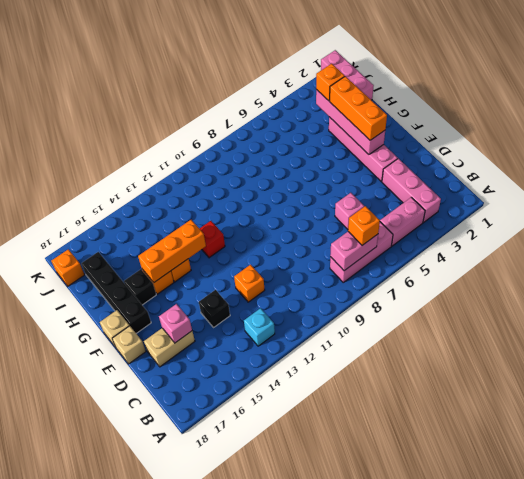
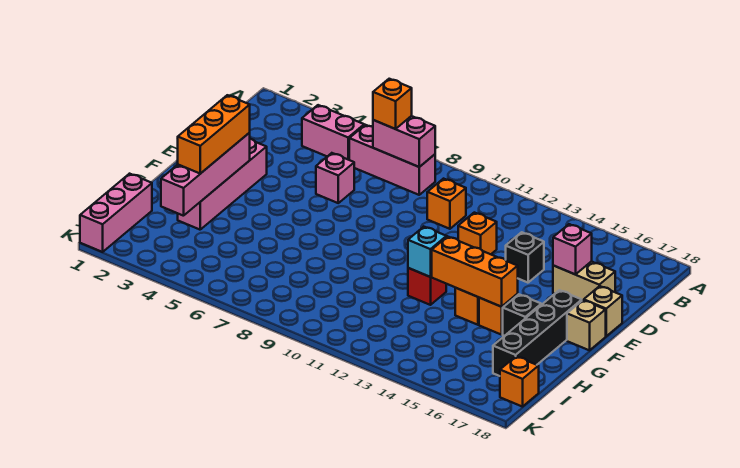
pink brick B3:D3 level 1 -> none
cyan brick B13 level 1 -> cyan brick G12 level 2
orange brick I3 level 3 -> orange brick C10 level 1

